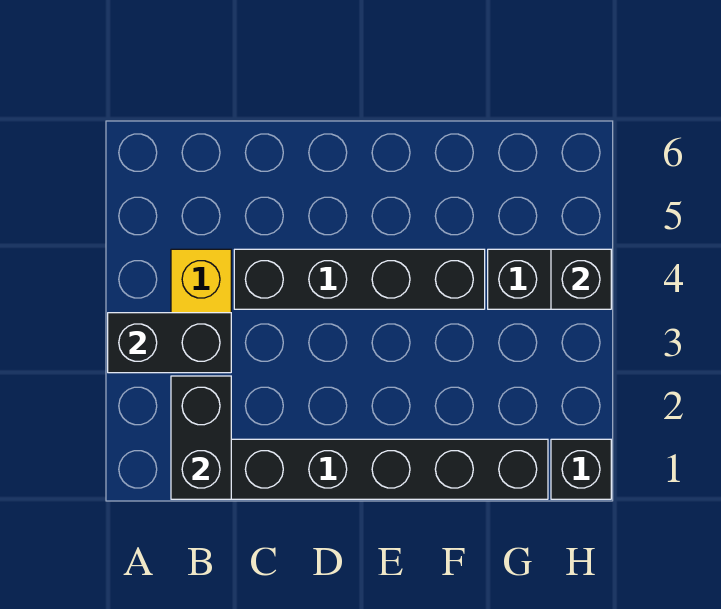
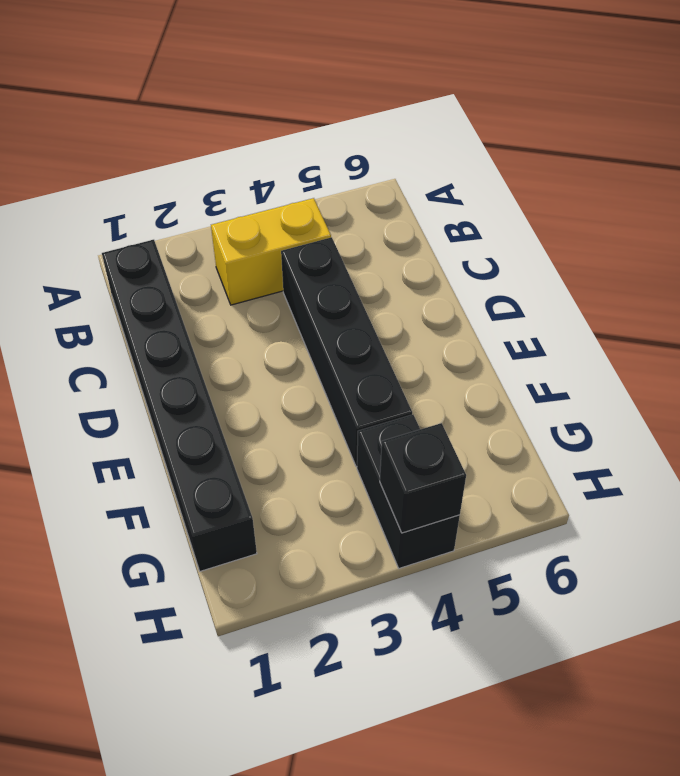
black brick A3:B3 level 2 -> none
black brick B1:B2 level 2 -> none
black brick H1 level 1 -> none

